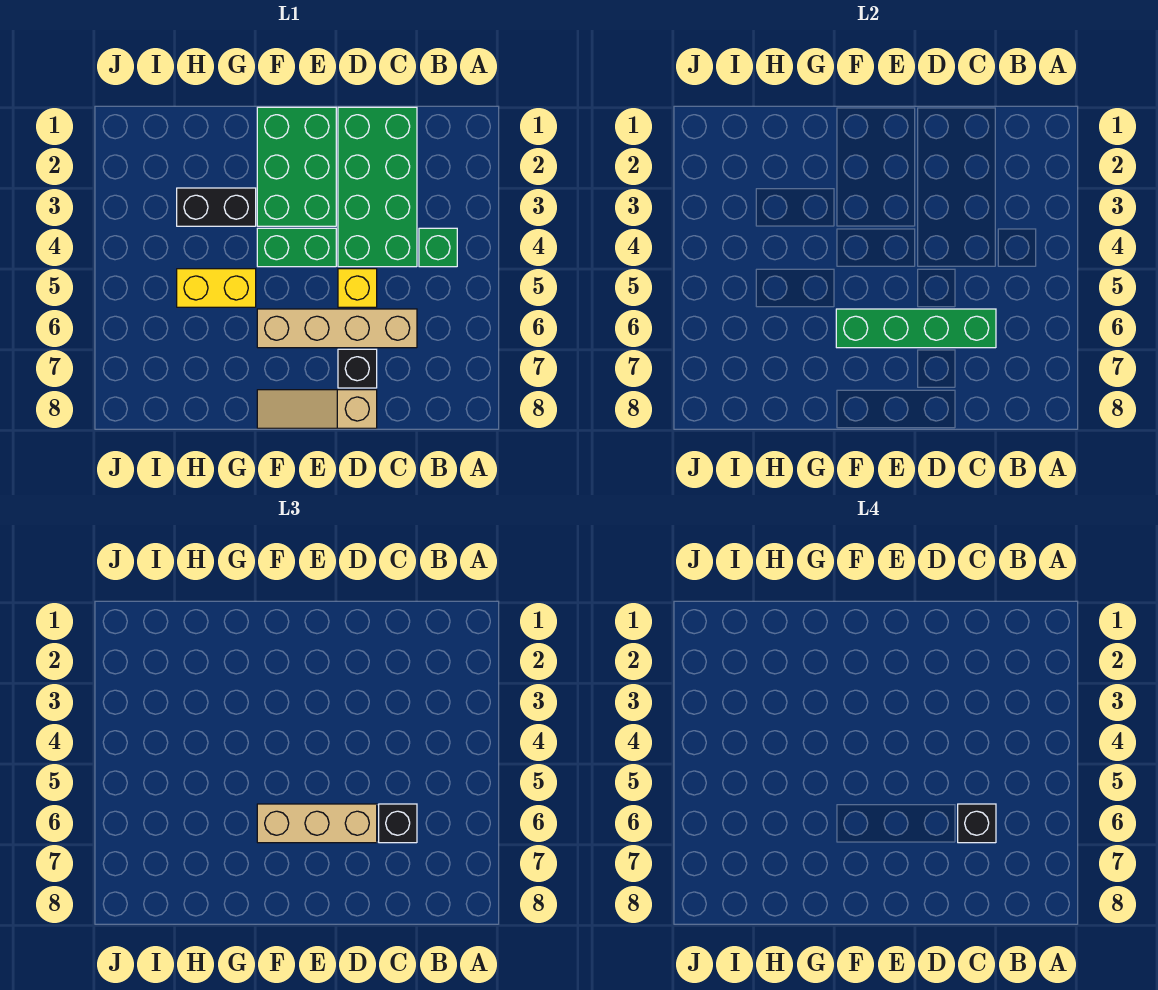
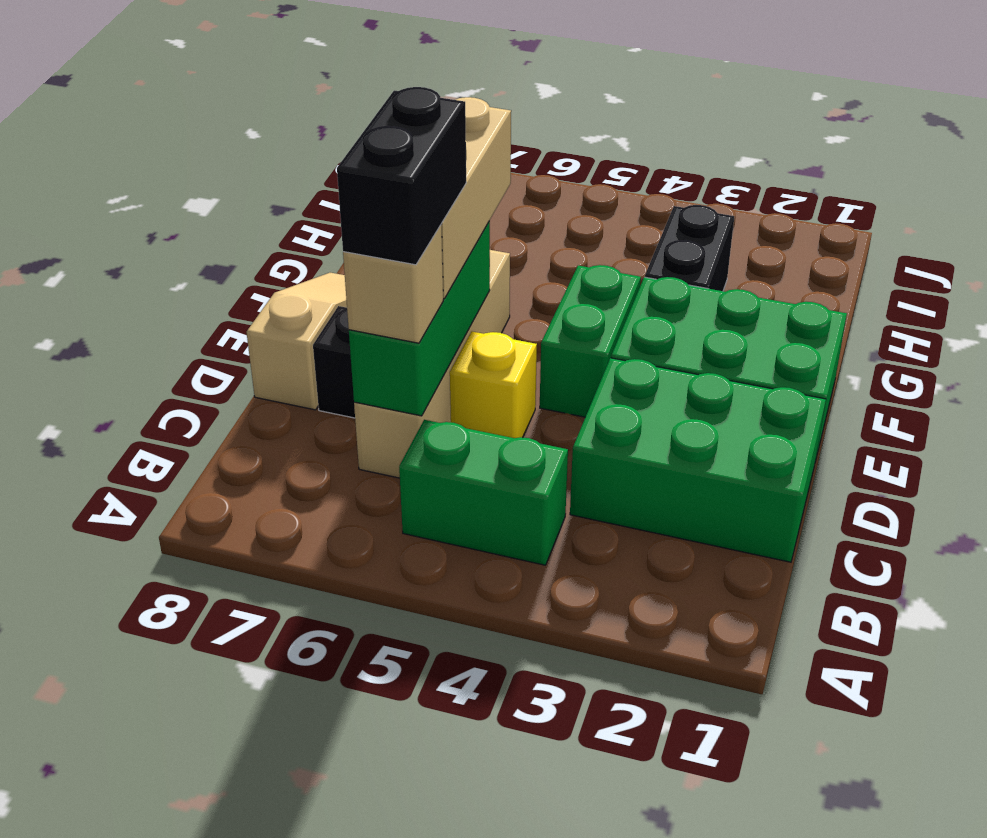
green brick B4 level 1 -> green brick B4:B5 level 1
green brick C1:D4 level 1 -> green brick C1:D3 level 1
green brick C6:F6 level 2 -> green brick C6:E6 level 2
black brick C6 level 3 -> tan brick C6 level 3
black brick C6 level 4 -> black brick C6:D6 level 4
yellow brick G5:H5 level 1 -> none

